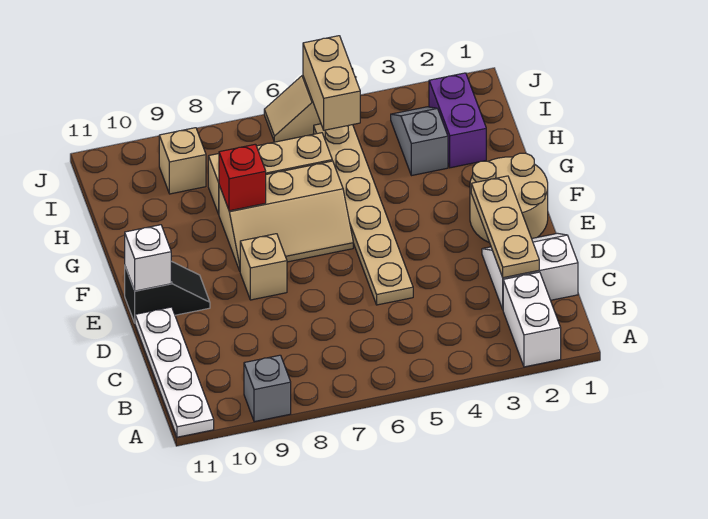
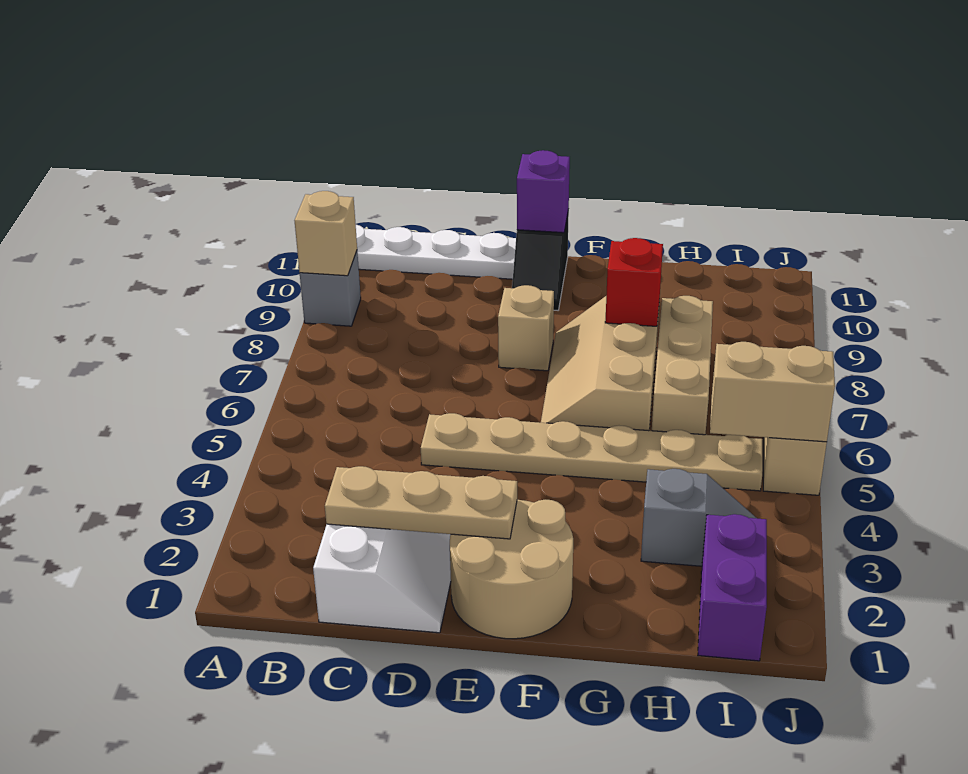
white brick A2:B2 level 1 -> none
white brick E11 level 2 -> purple brick E11 level 2
purple brick H2:I2 level 1 -> purple brick I1:I2 level 1
tan brick I9 level 1 -> tan brick A9 level 2

